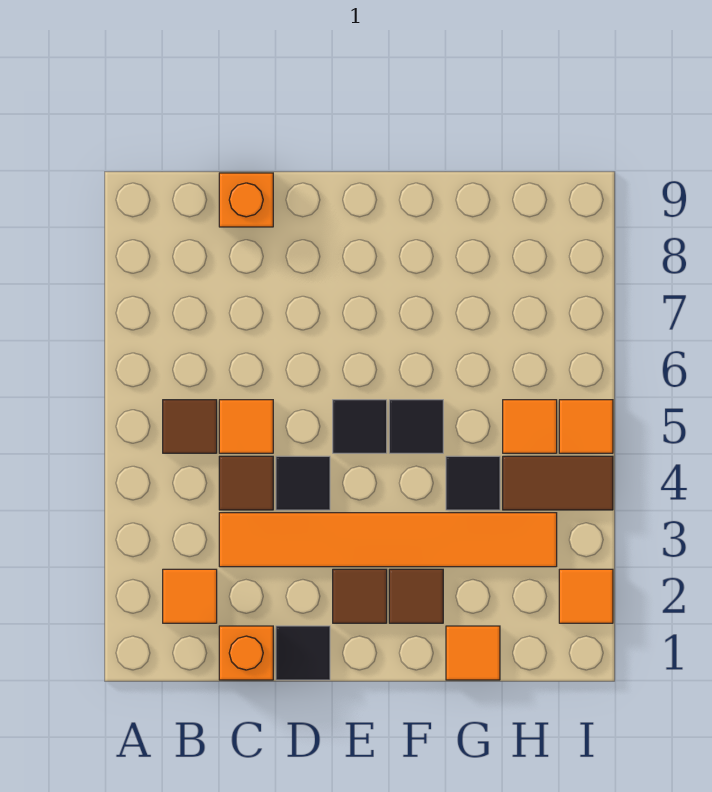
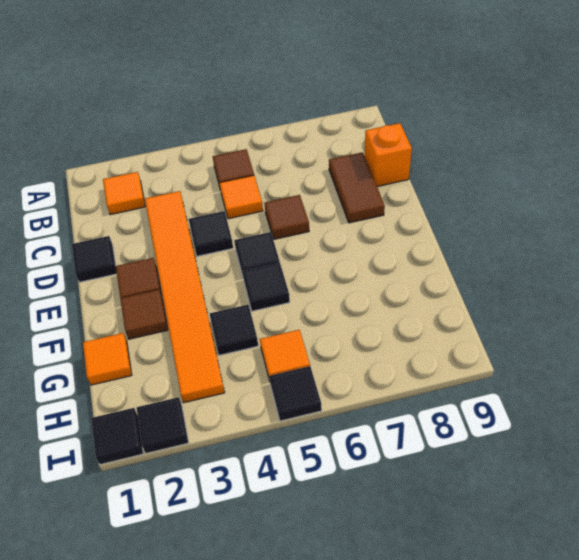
orange brick C1 level 1 -> none
brown tile C4 level 1 -> brown tile D6 level 1
brown tile H4:I4 level 1 -> brown tile C8:D8 level 1
none -> black tile I1 level 1
orange tile I2 level 1 -> black tile I2 level 1
orange tile I5 level 1 -> black tile I5 level 1

